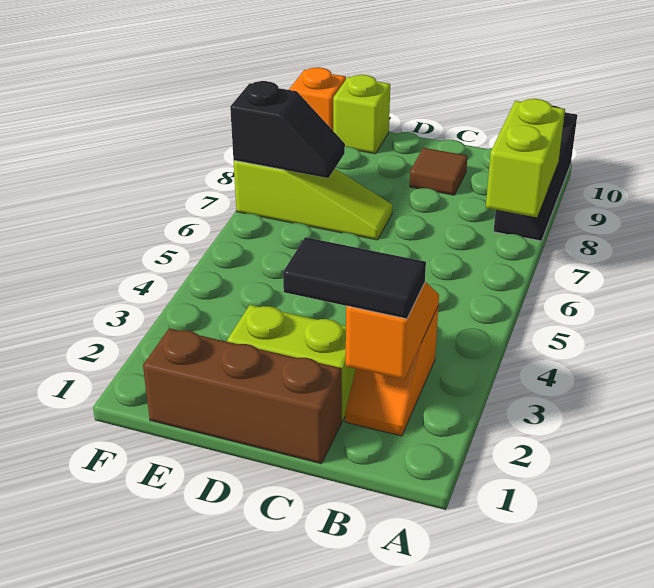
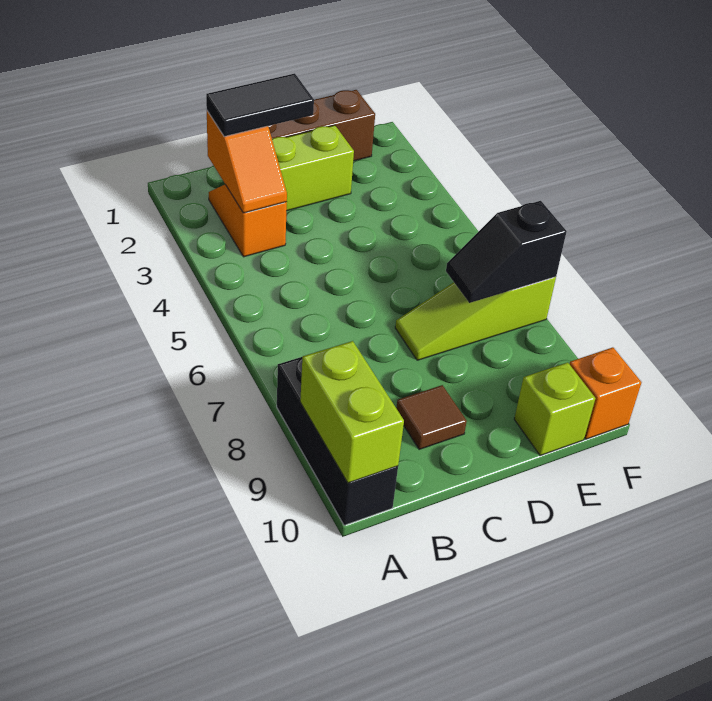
lime brick A7:A8 level 2 -> lime brick A9:A10 level 2

